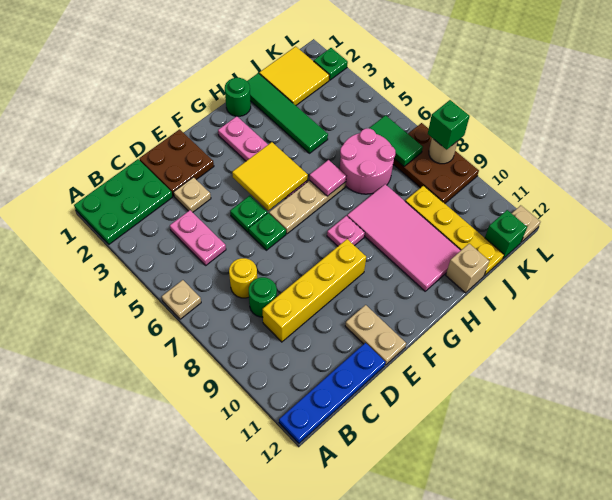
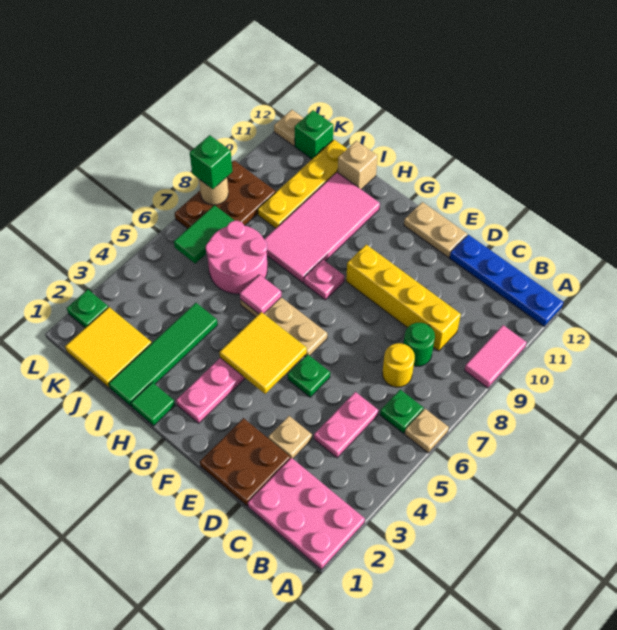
green plate A1:C2 level 1 -> pink plate A1:C2 level 1
none -> pink tile A9:A10 level 1
green plate E6 level 1 -> green plate B6 level 1
tan plate E11:E12 level 1 -> tan plate E12:F12 level 1
green round brick H1 level 1 -> green tile H1 level 1

